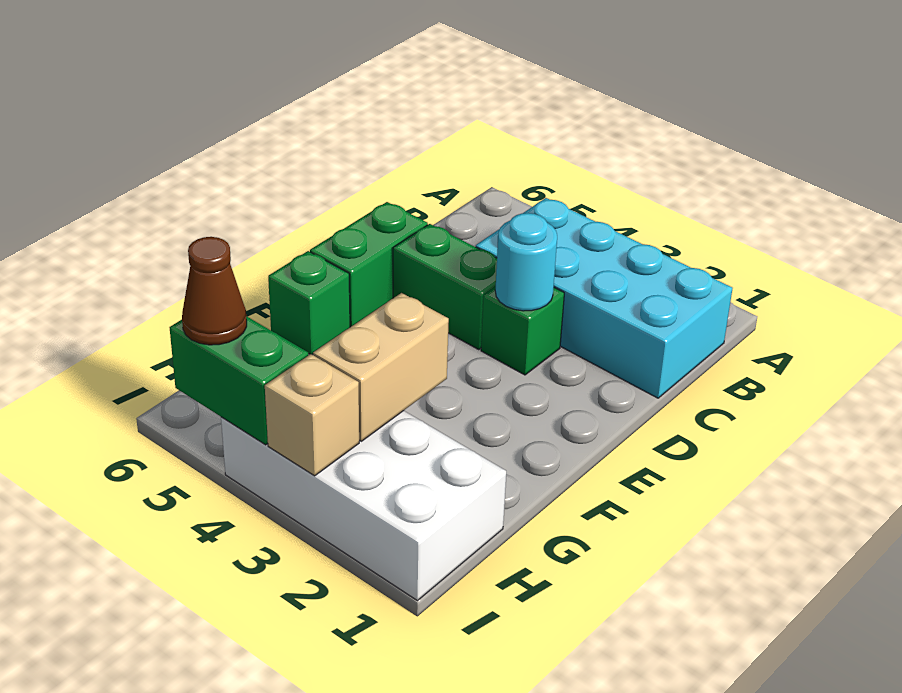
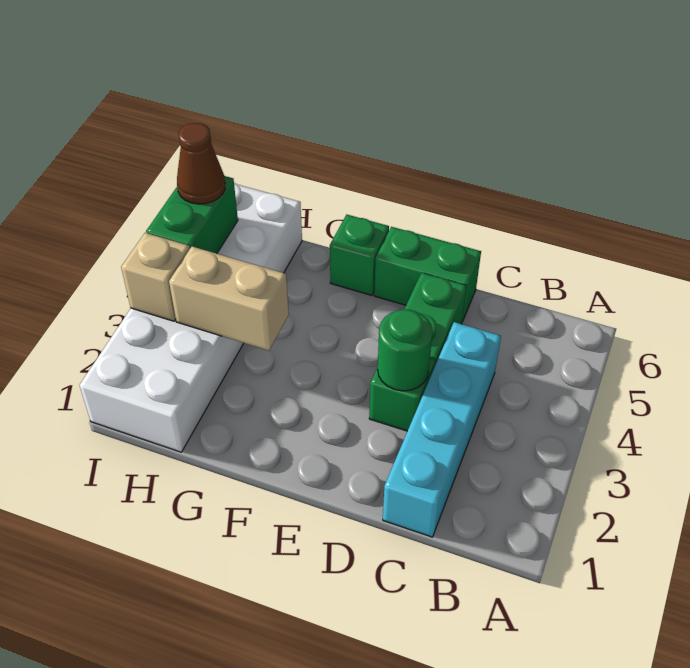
cyan brick B1:C4 level 1 -> cyan brick C1:C4 level 1
cyan round brick D3 level 2 -> green round brick D3 level 2
white brick H1:I4 level 1 -> white brick H1:I6 level 1

